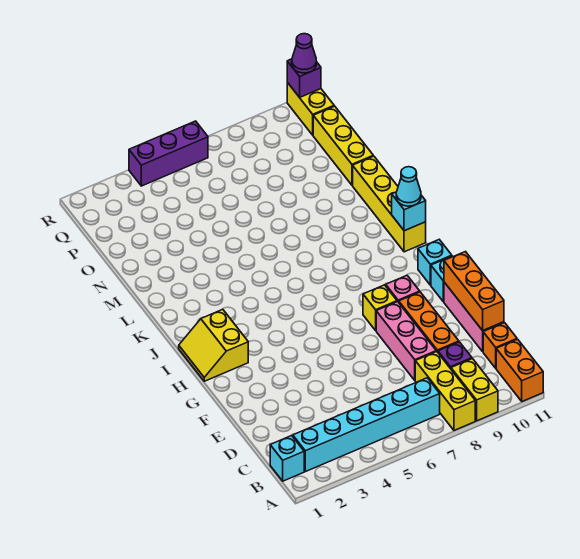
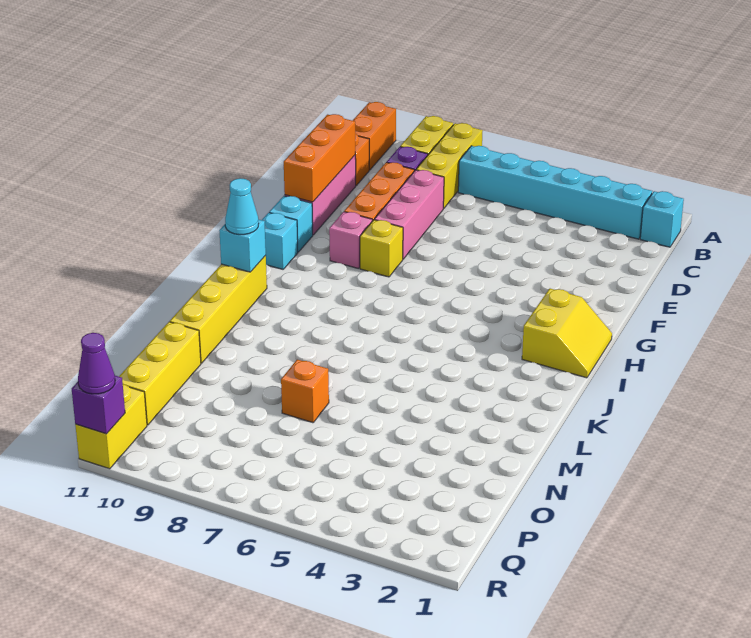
none -> orange brick N7 level 1
purple brick R4:R6 level 1 -> none

